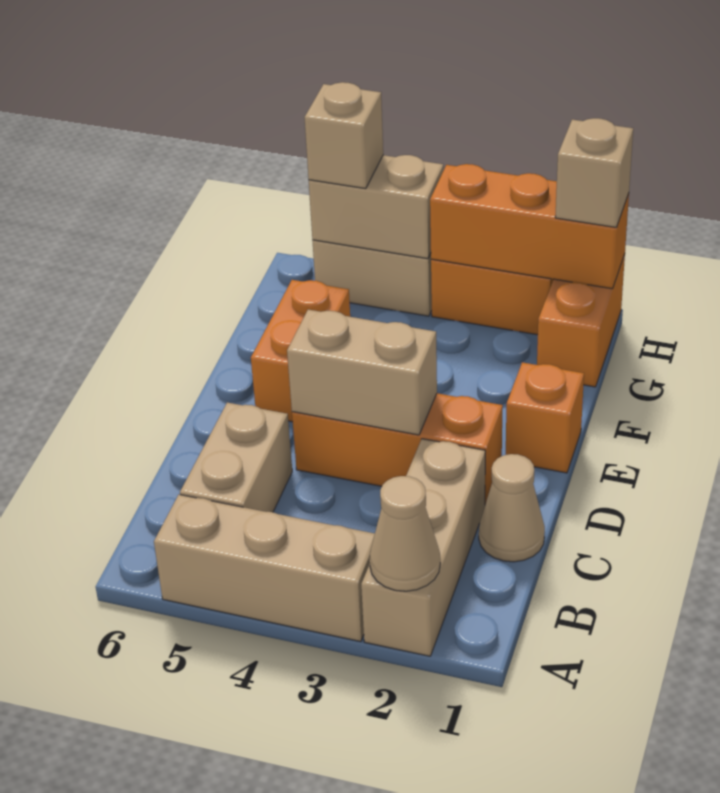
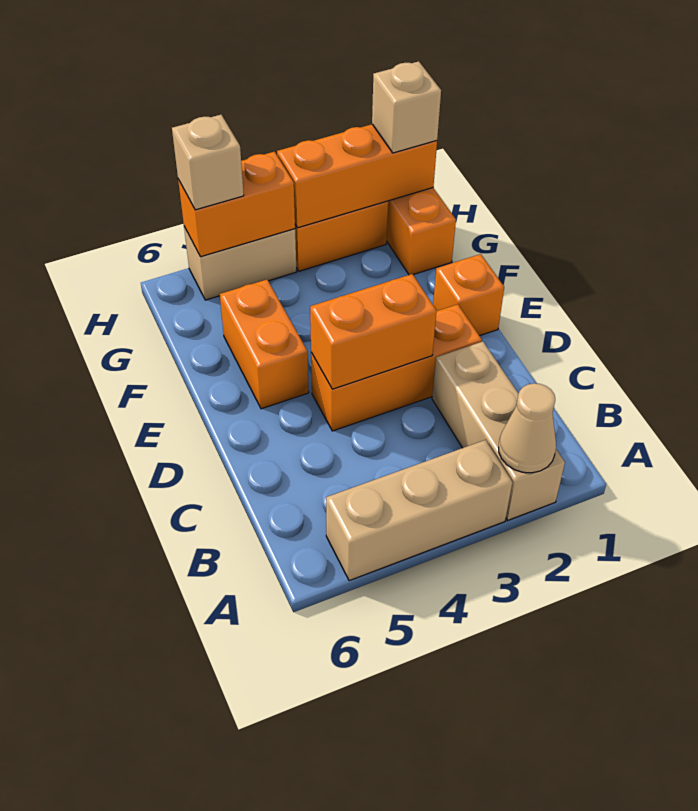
tan brick B5:C5 level 1 -> none
tan cone C1 level 1 -> none
tan brick D3:D4 level 2 -> orange brick D3:D4 level 2
tan brick H4:H5 level 2 -> orange brick H4:H5 level 2

